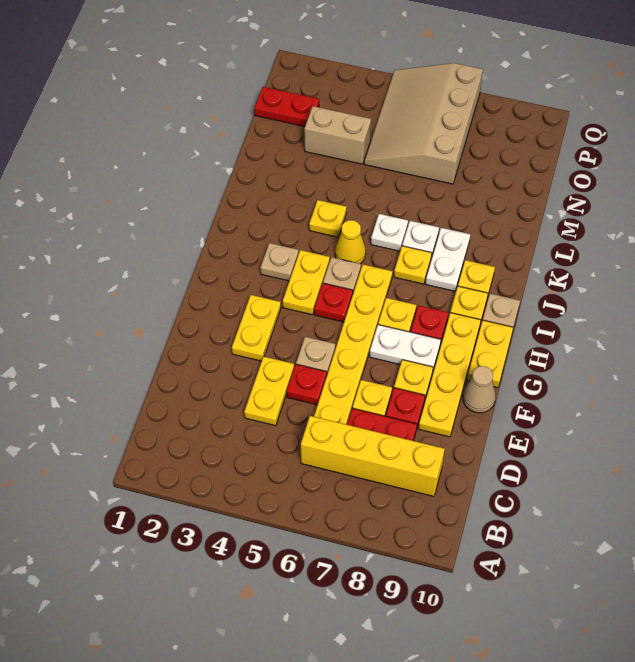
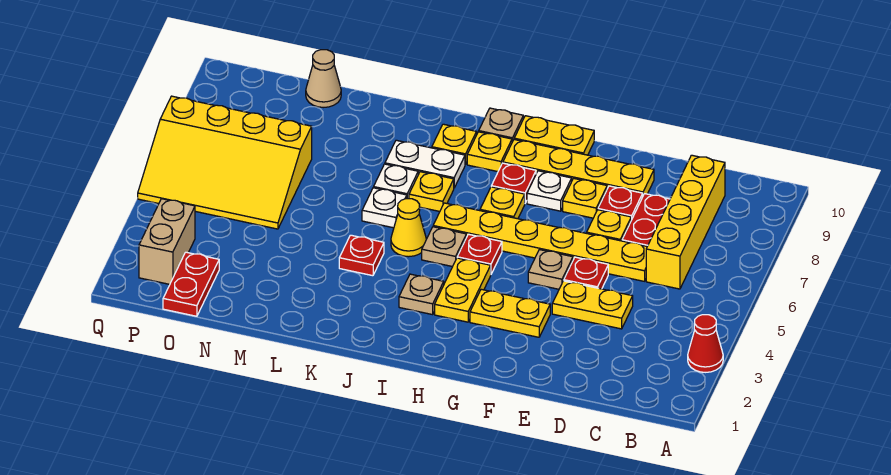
none -> red cone A3 level 1
tan cone F10 level 1 -> tan cone N10 level 1
white plate G7:G8 level 1 -> white plate G8 level 1
yellow plate H4:I4 level 1 -> yellow plate H3:H4 level 1
yellow plate K4 level 1 -> red plate K4 level 1
tan brick N3:N4 level 1 -> tan brick P2:P3 level 1
tan slope N5:Q7 level 1 top 7 -> yellow slope N5:Q7 level 1 top 7

